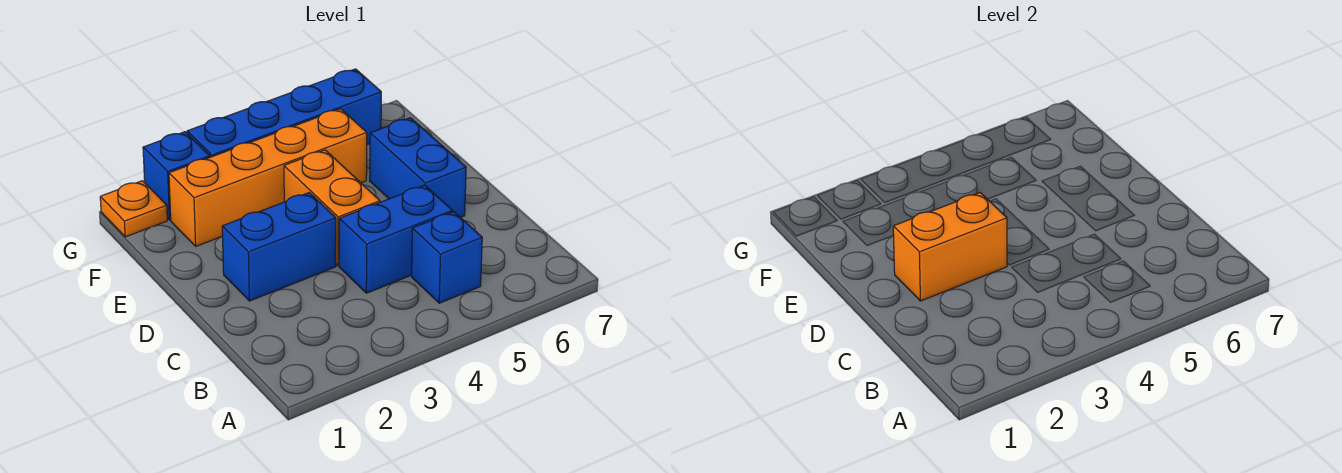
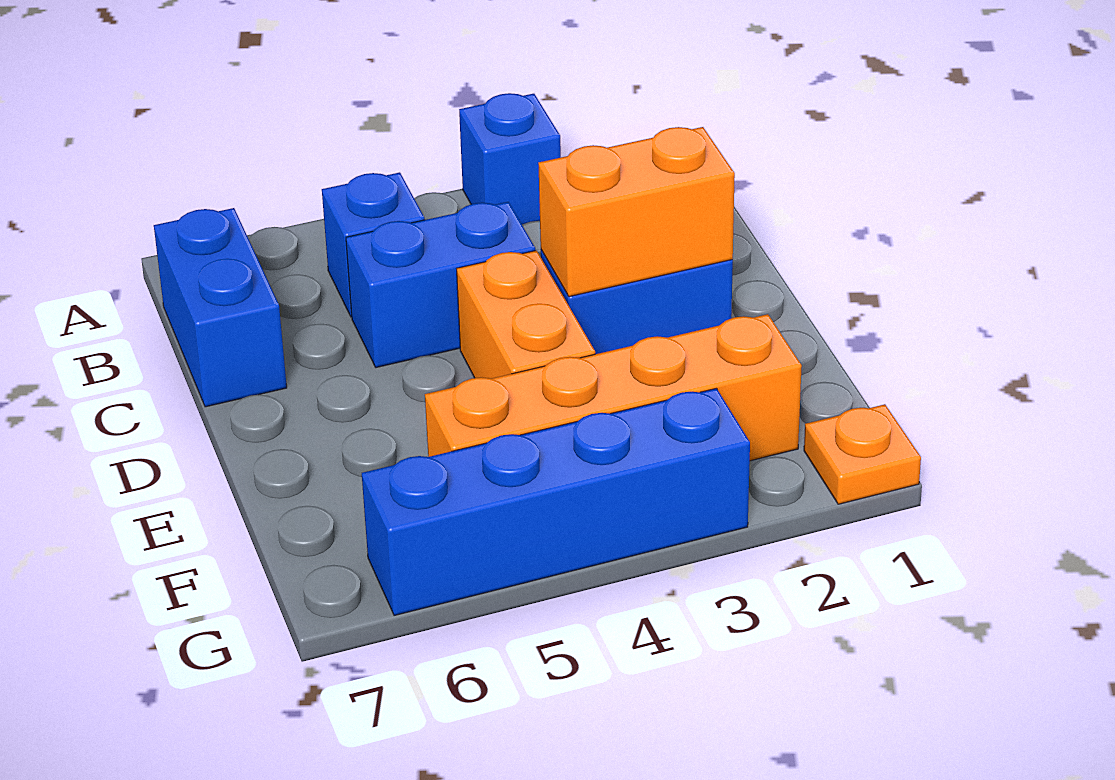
blue brick D6:E6 level 1 -> blue brick B7:C7 level 1
blue brick G2 level 1 -> blue brick A3 level 1

